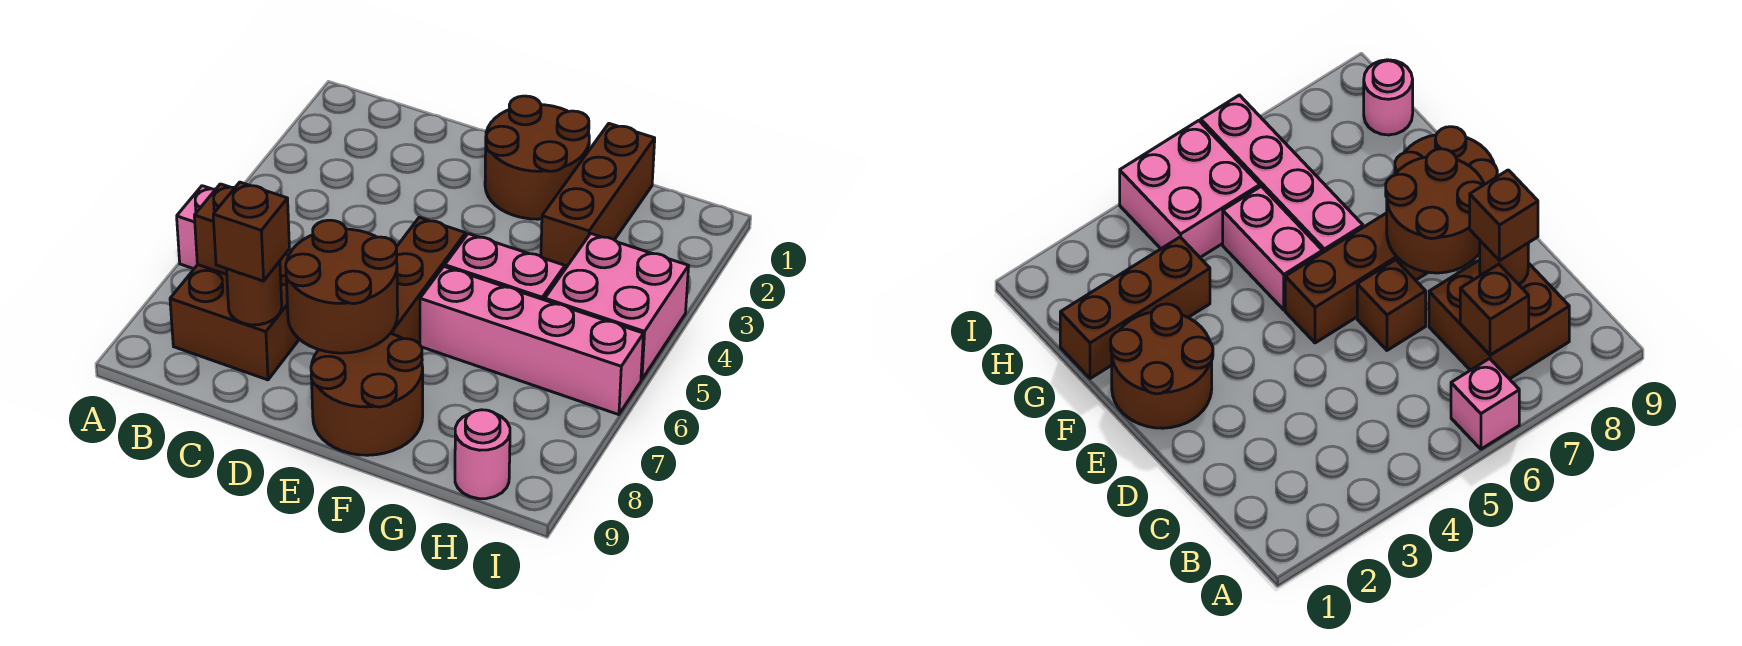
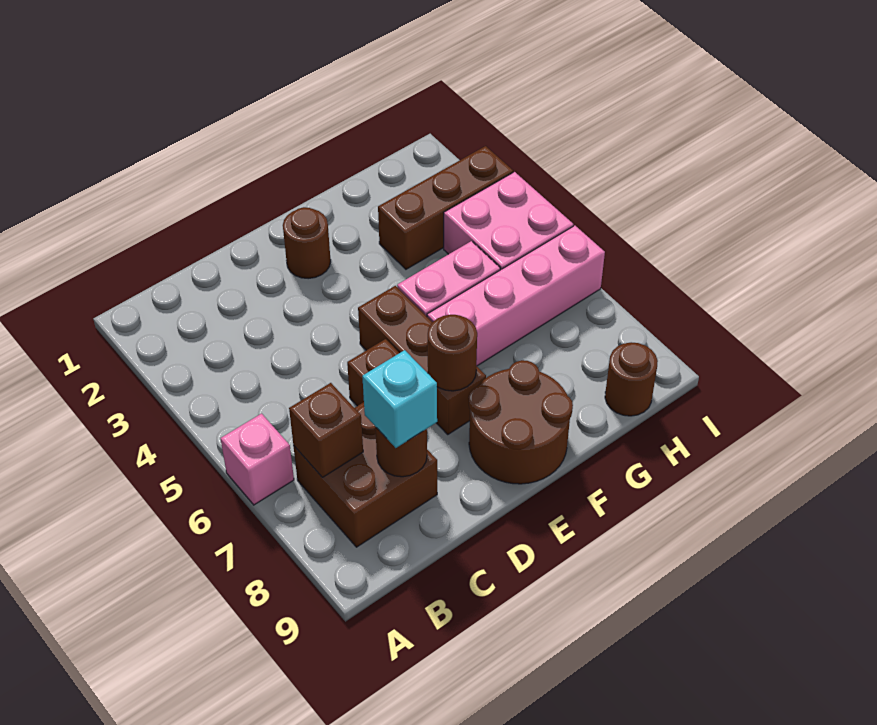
brown brick C8 level 3 -> cyan brick C8 level 3
brown round brick D7:E8 level 2 -> brown round brick E7 level 2
brown round brick E1:F2 level 1 -> brown round brick E2 level 1
brown brick G1:G3 level 1 -> brown brick G3:I3 level 1
pink round brick H9 level 1 -> brown round brick H9 level 1

